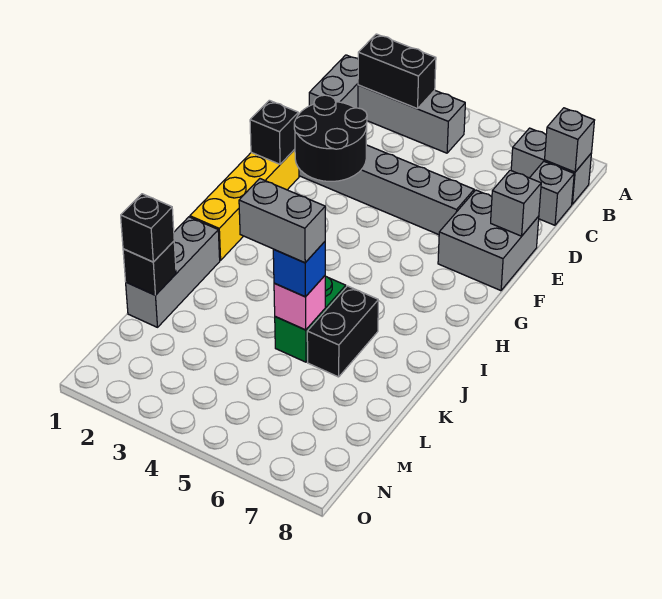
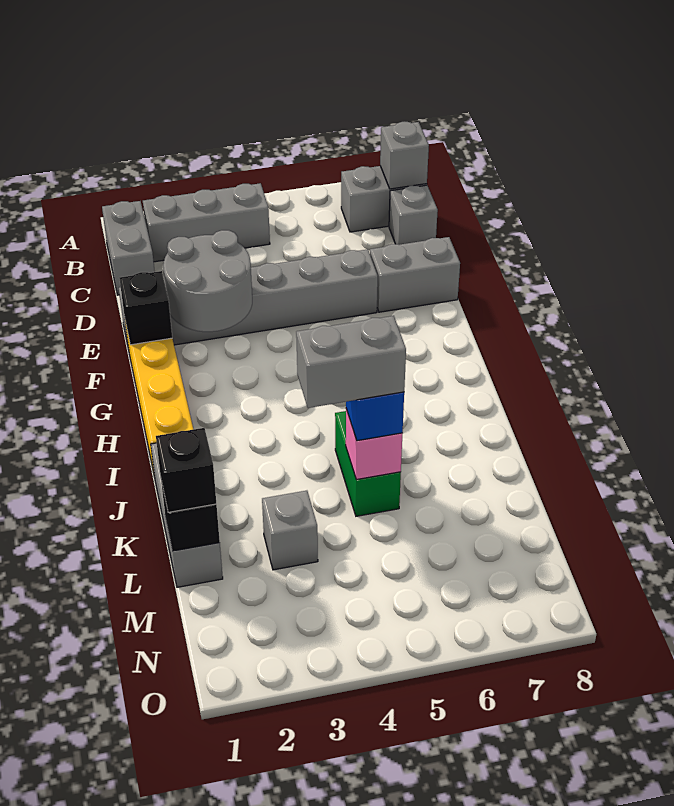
black brick B2:B3 level 2 -> none
black round brick E2:F3 level 2 -> grey round brick E2:F3 level 2
grey brick E7:F8 level 1 -> grey brick E7:E8 level 1
grey brick E8 level 2 -> grey brick L3 level 1
black brick J6:K6 level 1 -> none

